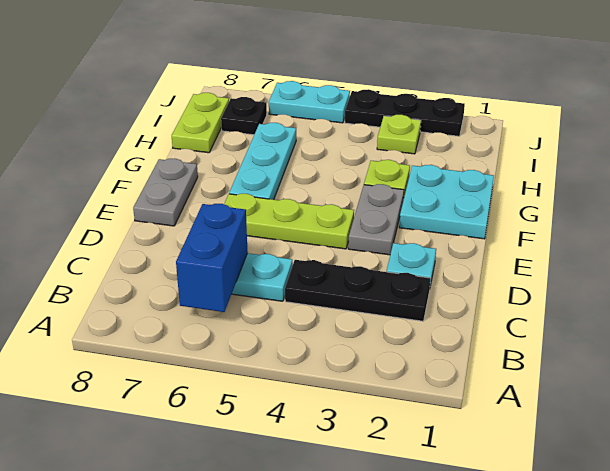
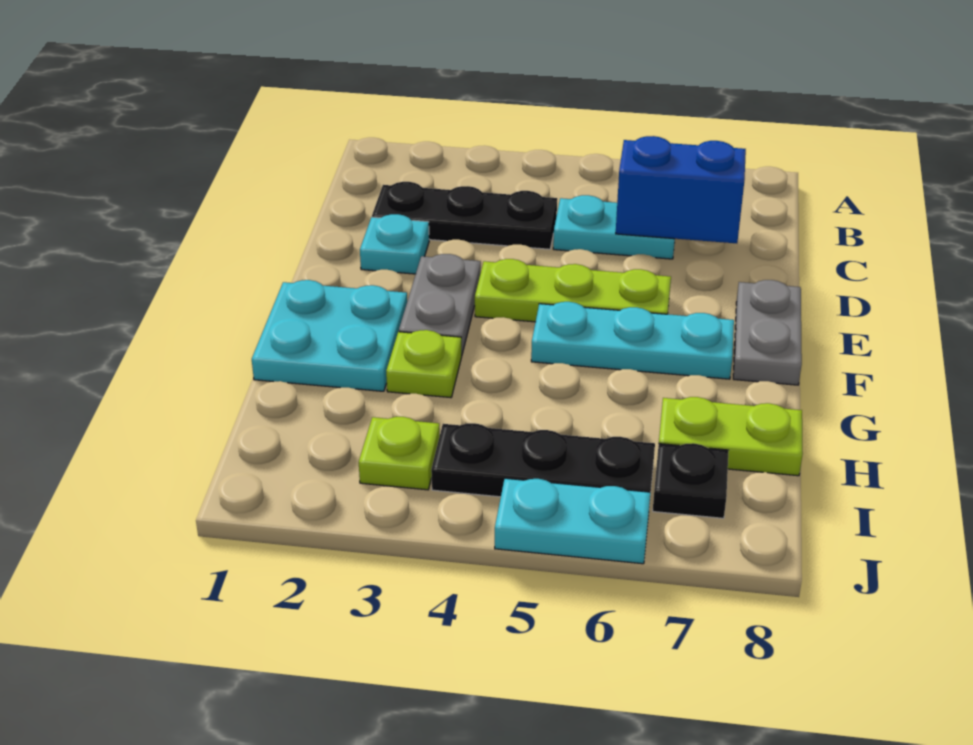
blue brick B6:C6 level 2 -> blue brick C6:C7 level 2
cyan plate F6:H6 level 1 -> cyan plate F5:F7 level 1
lime plate H8:I8 level 1 -> lime plate H7:H8 level 1
black plate J2:J4 level 1 -> black plate I4:I6 level 1

